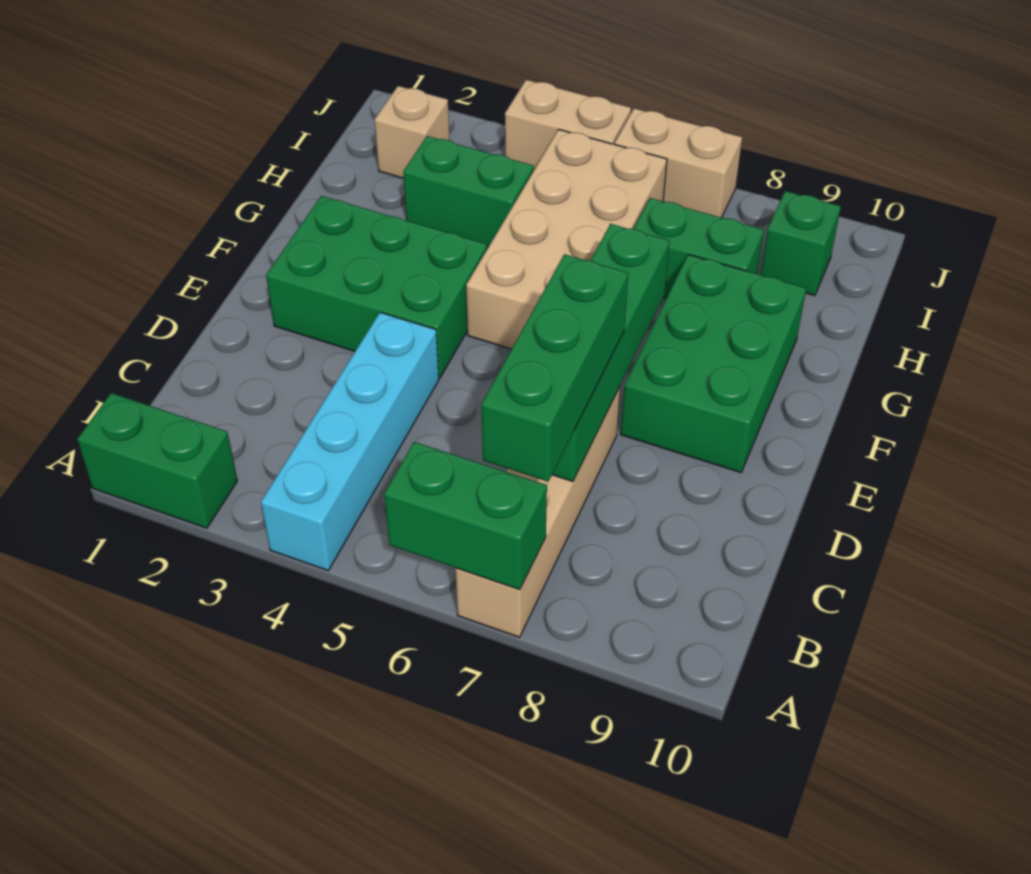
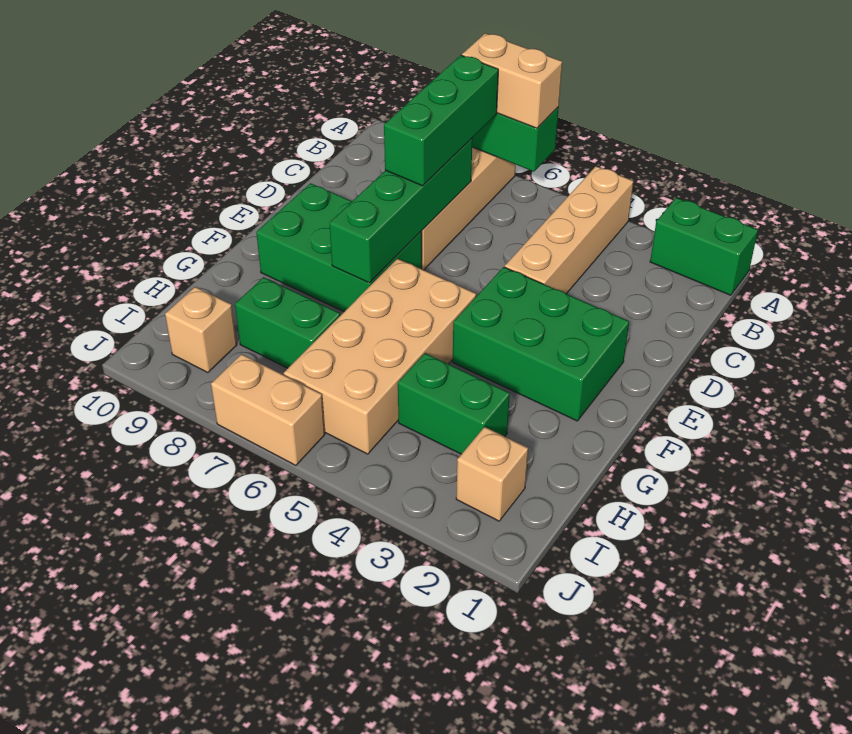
cyan brick A4:D4 level 1 -> tan brick A4:D4 level 1
green brick E8:G9 level 1 -> green brick E7:F9 level 1
green brick I9 level 1 -> tan brick I9 level 1
tan brick J4:J5 level 1 -> tan brick A6:A7 level 3

